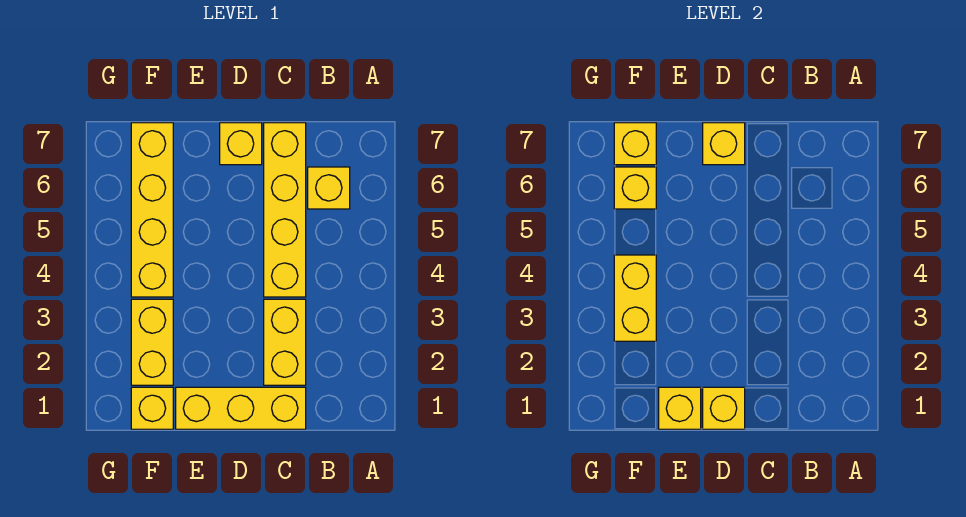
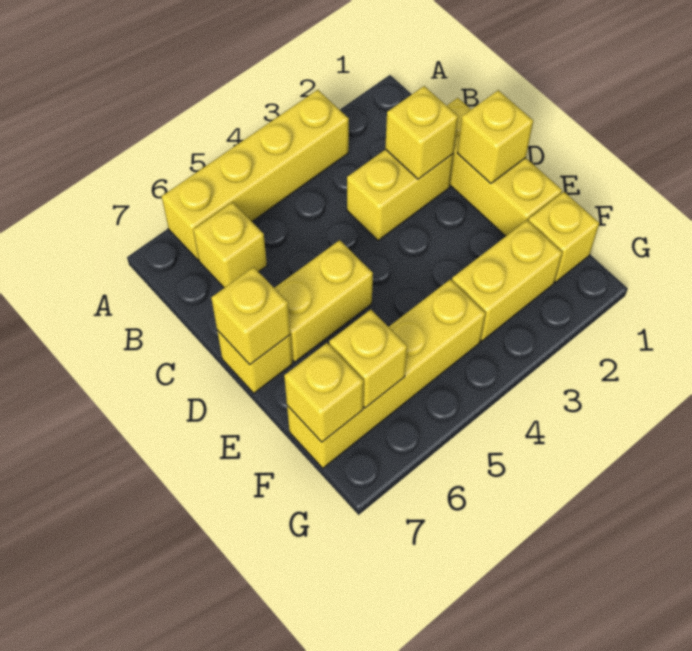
yellow brick C4:C7 level 1 -> yellow brick A3:A6 level 1
yellow brick E1 level 2 -> yellow brick C2 level 2
yellow brick F3:F4 level 2 -> yellow brick D5:D6 level 1

